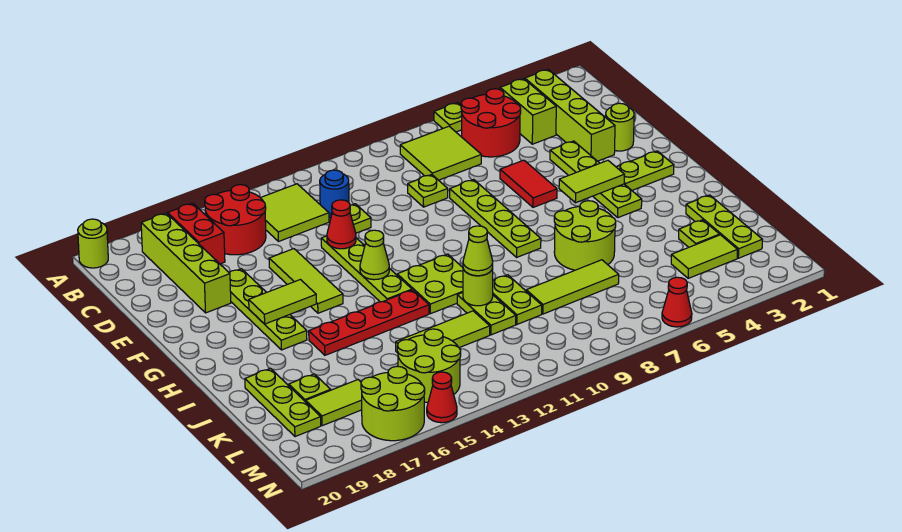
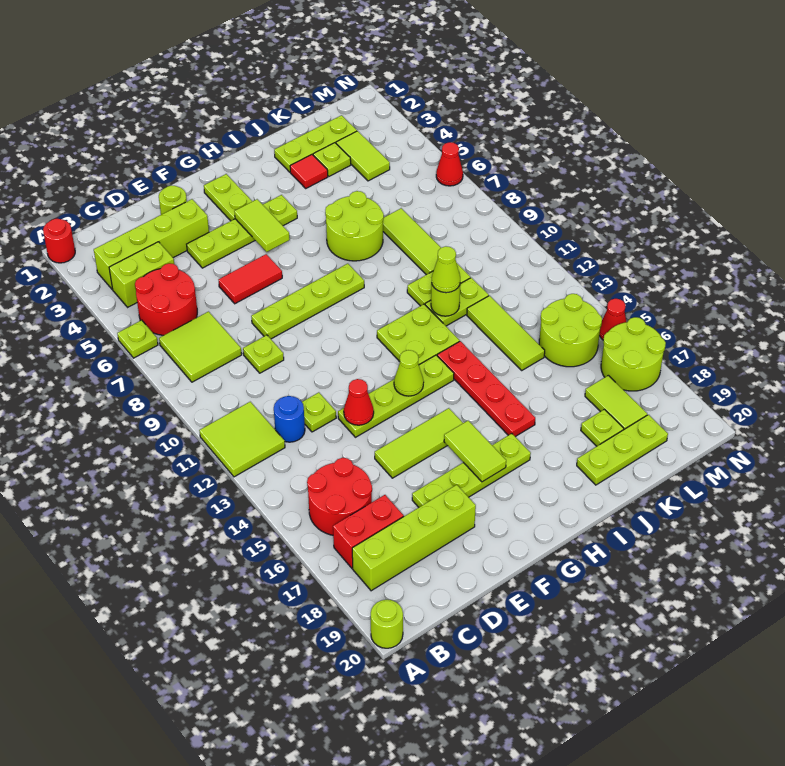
none -> red round brick A1 level 1
lime tile B13:C14 level 1 -> lime tile A11:B12 level 1
none -> red tile J3 level 1

